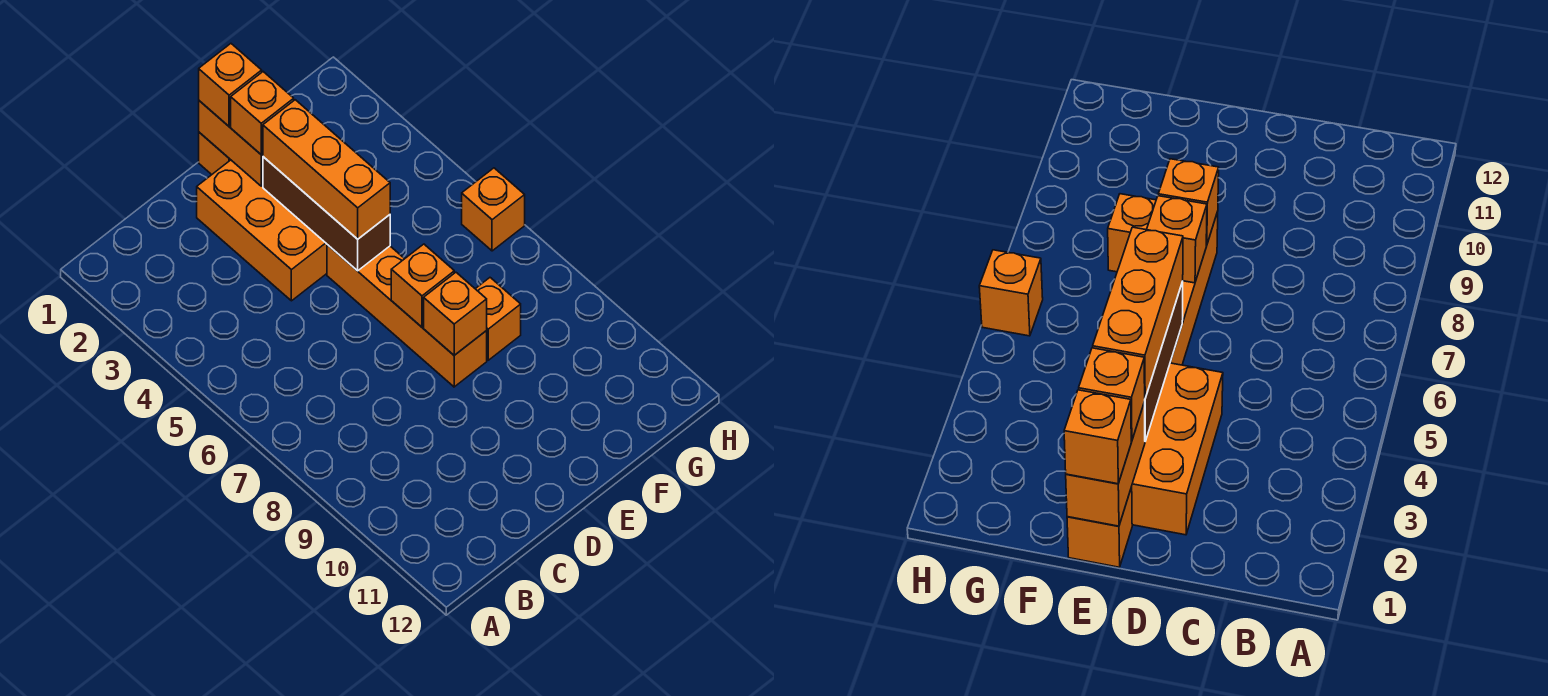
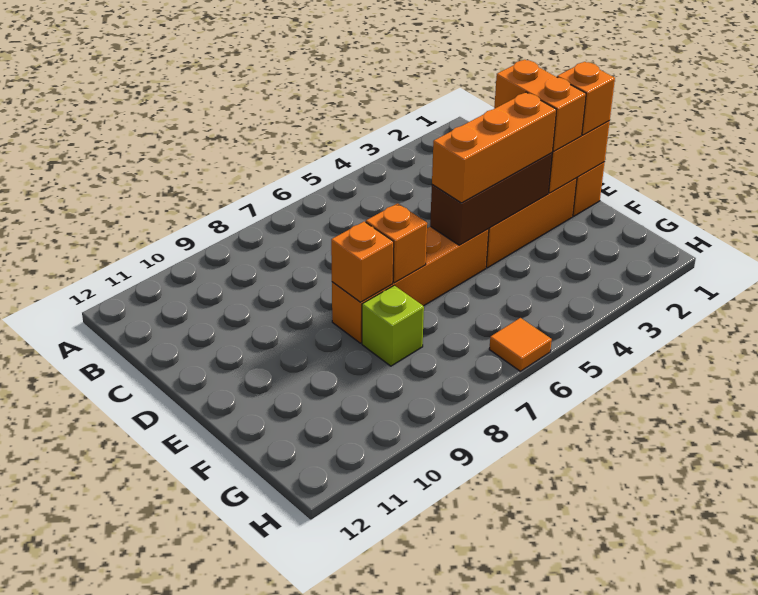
orange brick E2 level 3 -> orange brick D2:E2 level 3
orange brick F8 level 1 -> lime brick F8 level 1
orange brick H6 level 1 -> orange tile H6 level 1

